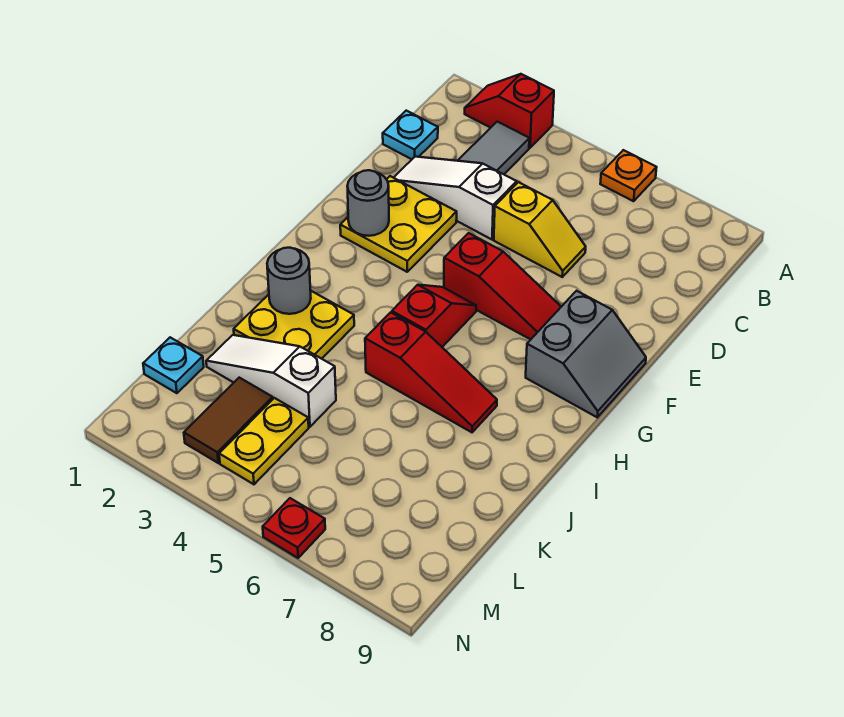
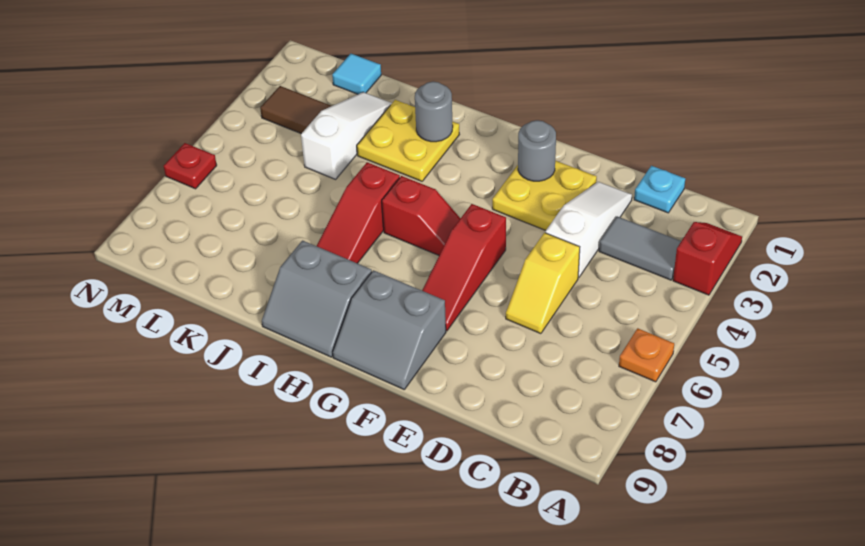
none -> grey slope H8:I9 level 1 top 8
cyan plate L1 level 1 -> cyan tile L1 level 1
yellow plate L4:M4 level 1 -> none

